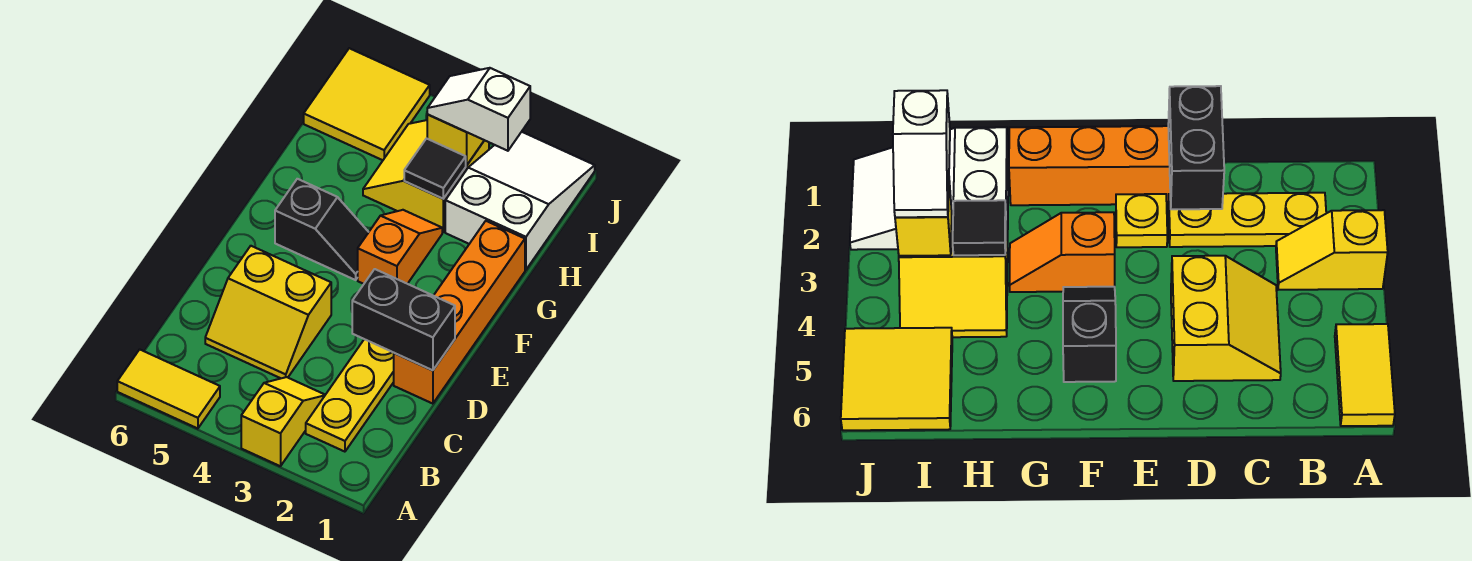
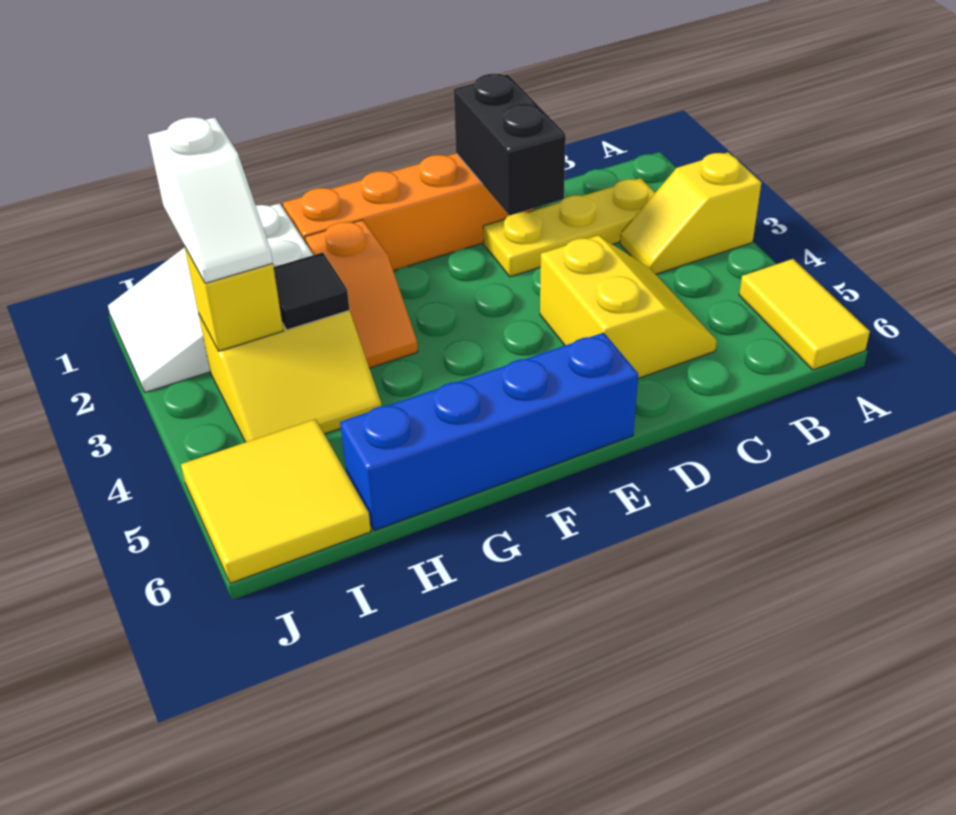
yellow plate E2 level 1 -> none
none -> blue brick E6:H6 level 1
orange slope F3:G3 level 1 top F -> orange slope G2:G3 level 1 top 2
black slope F4:F5 level 1 top 5 -> none

